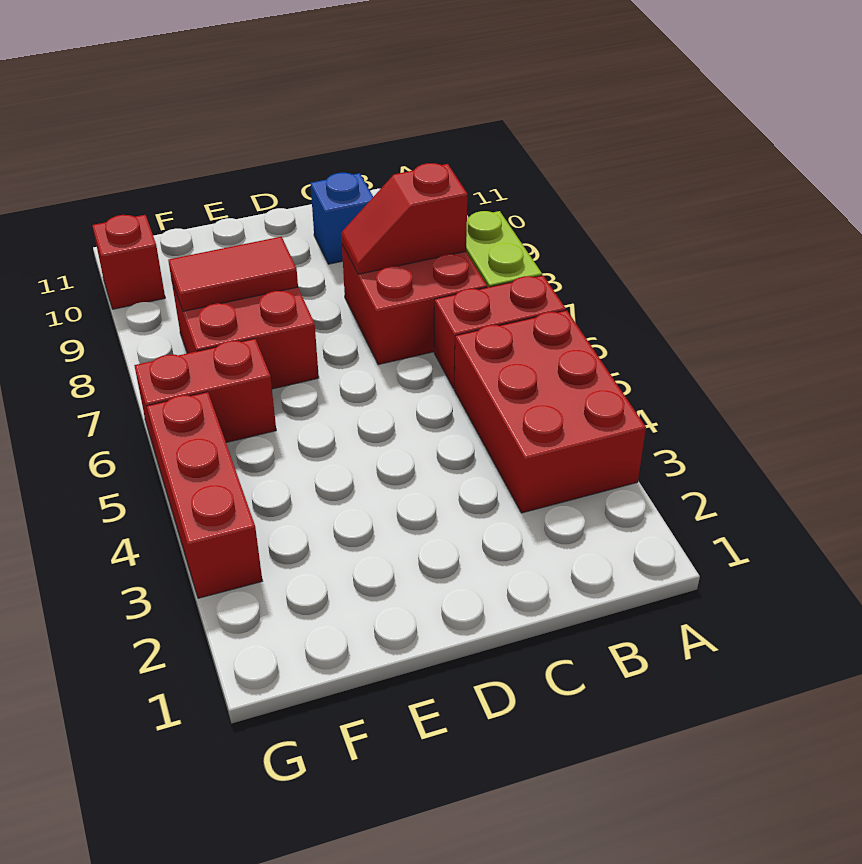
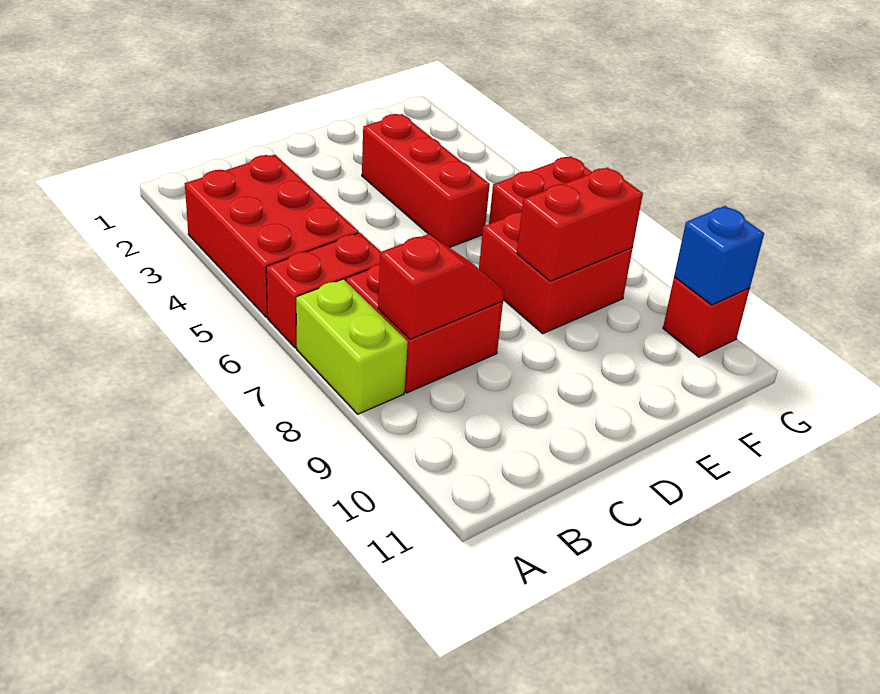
blue brick C10 level 1 -> blue brick G10 level 2
red tile E8:F8 level 2 -> red brick E8:F8 level 2
red brick G3:G5 level 1 -> red brick E3:E5 level 1

